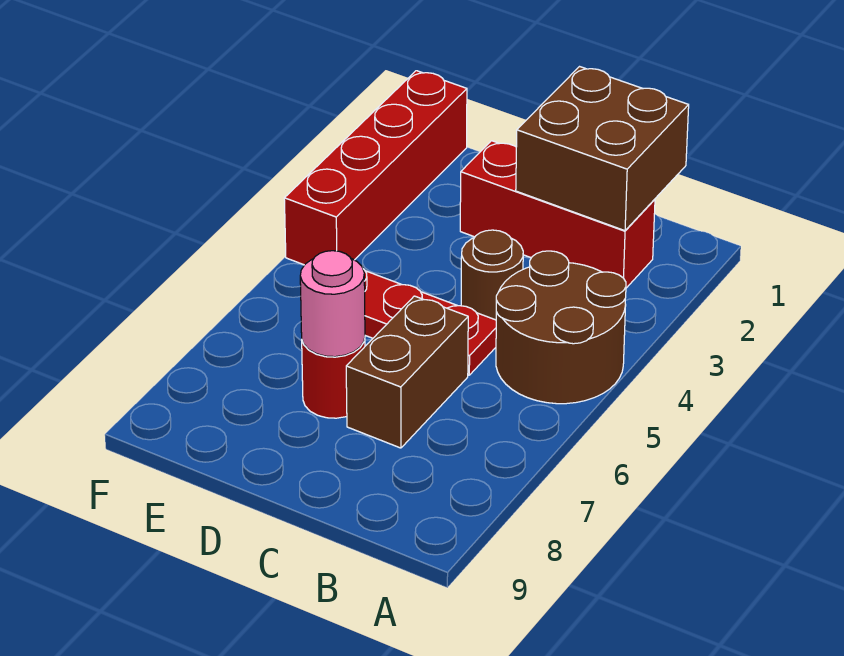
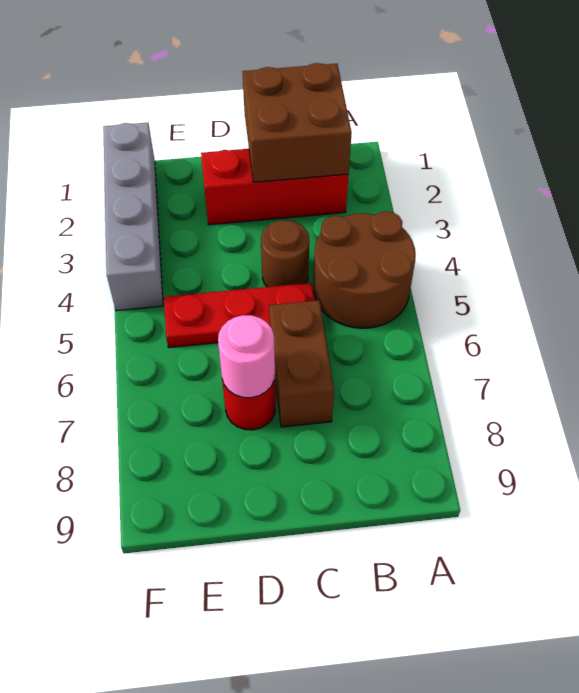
red brick F1:F4 level 1 -> grey brick F1:F4 level 1

